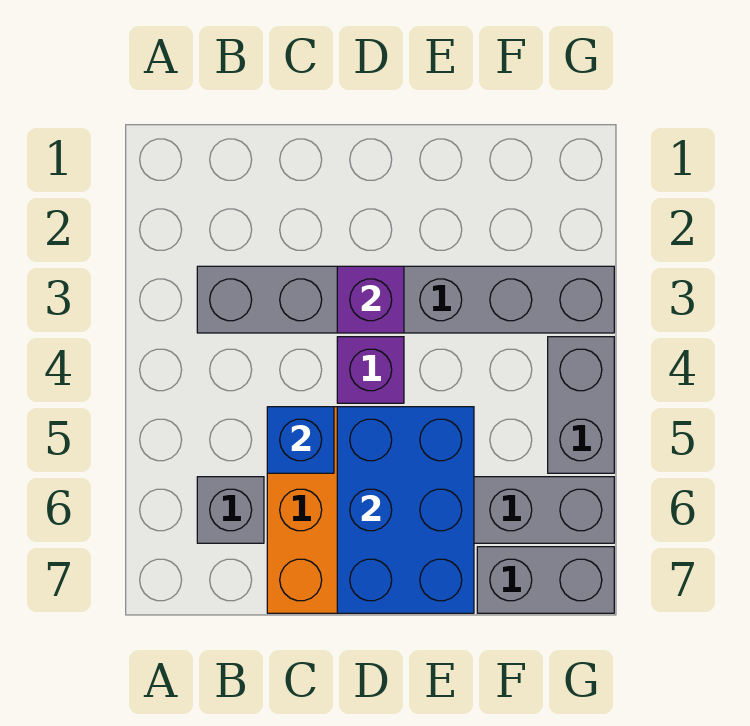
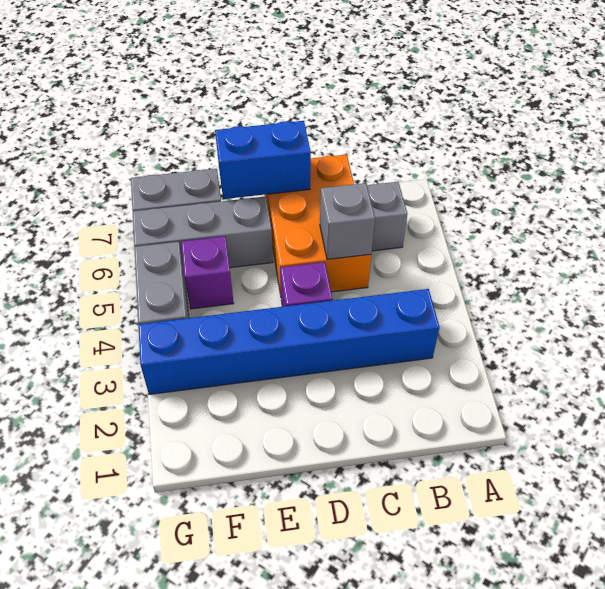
grey brick B3:G3 level 1 -> blue brick B3:G3 level 1
blue brick C5 level 2 -> grey brick C5 level 2
purple brick D3 level 2 -> purple brick F5 level 1
blue brick D5:E7 level 2 -> blue brick D7:E7 level 2

